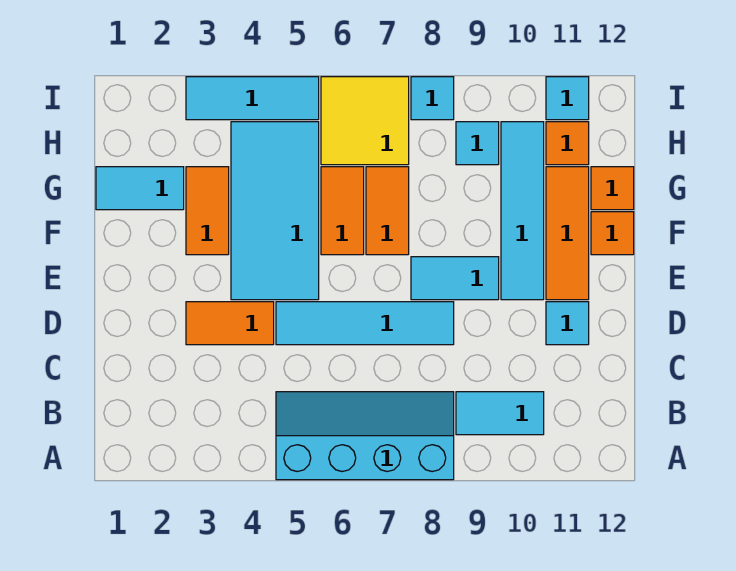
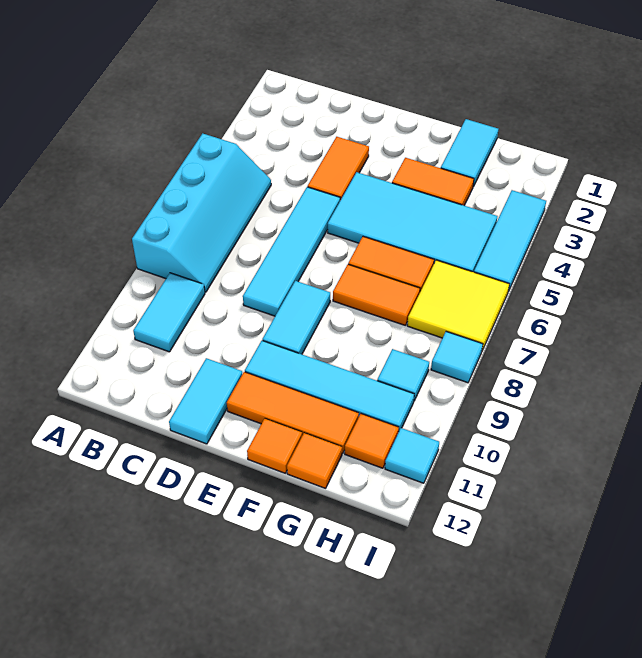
cyan tile D11 level 1 -> cyan tile D11:D12 level 1

